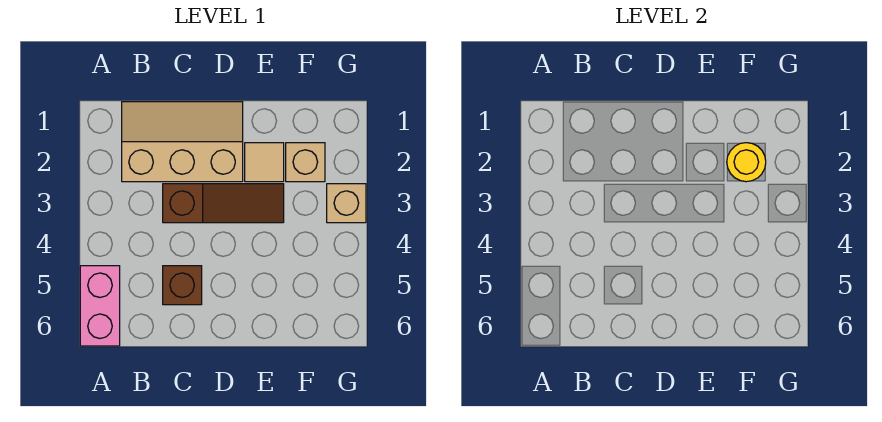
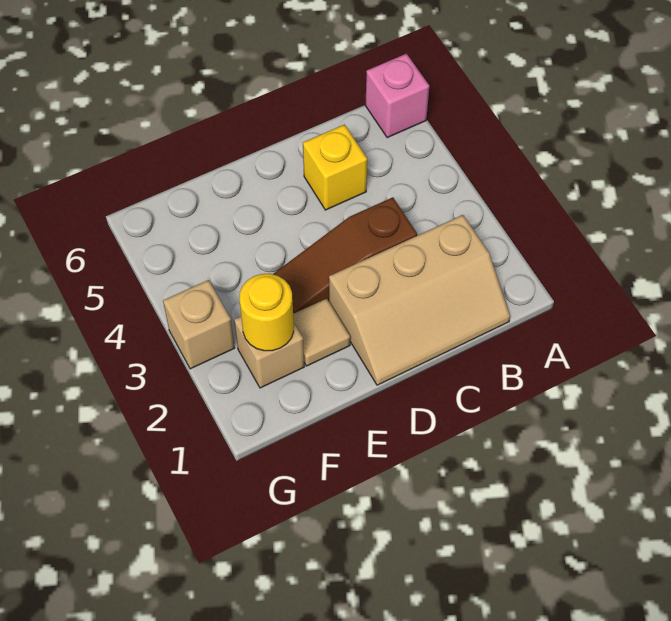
pink brick A5:A6 level 1 -> pink brick A6 level 1
brown brick C5 level 1 -> yellow brick C5 level 1

